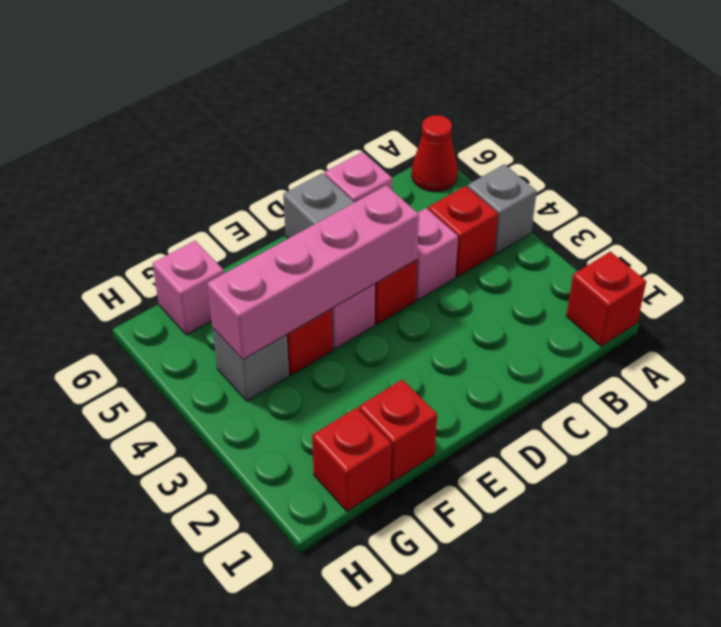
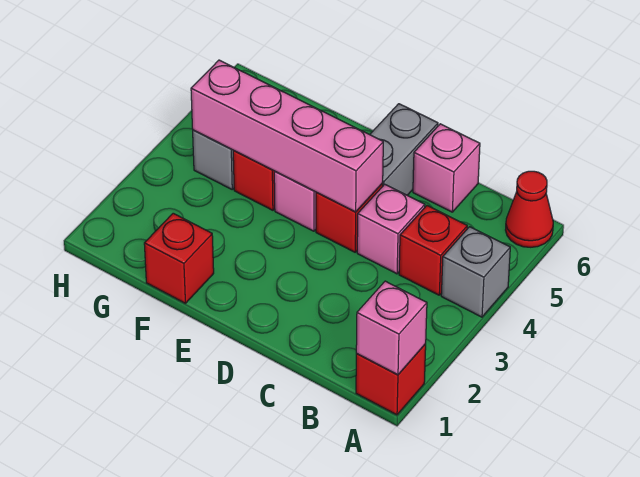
red brick G1 level 1 -> none
pink brick G6 level 1 -> pink brick A1 level 2

